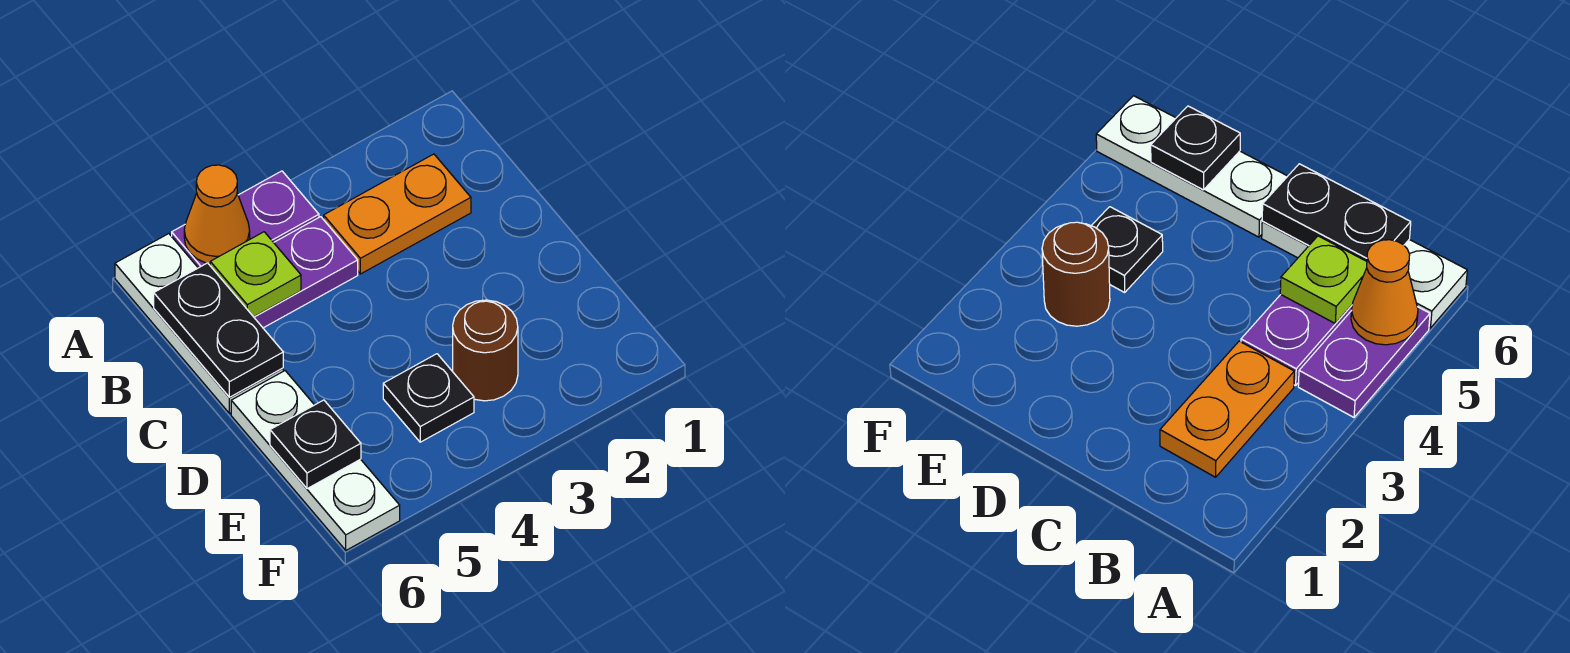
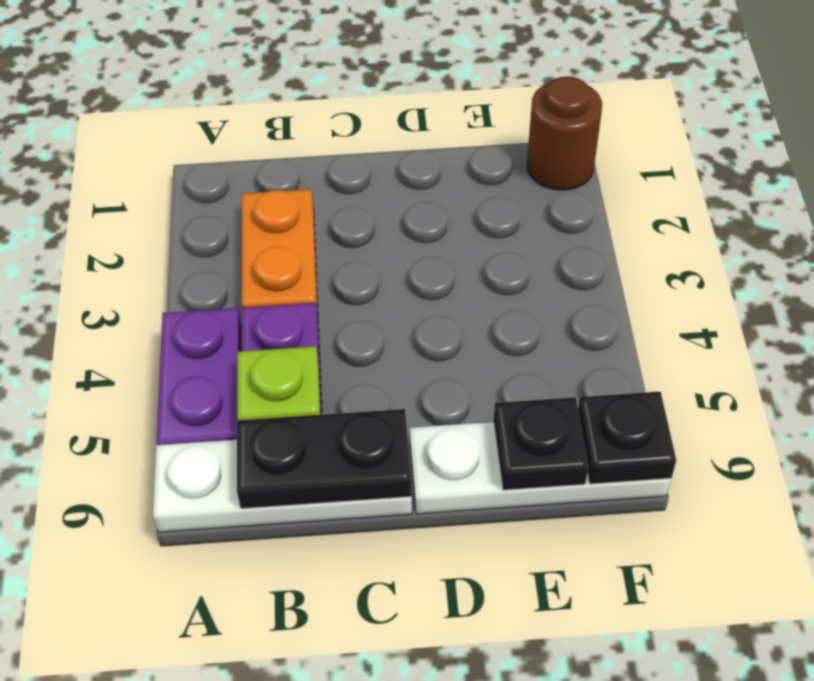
orange cone A5 level 2 -> none
brown round brick E3 level 1 -> brown round brick F1 level 1
black plate E4 level 1 -> black plate F6 level 2

